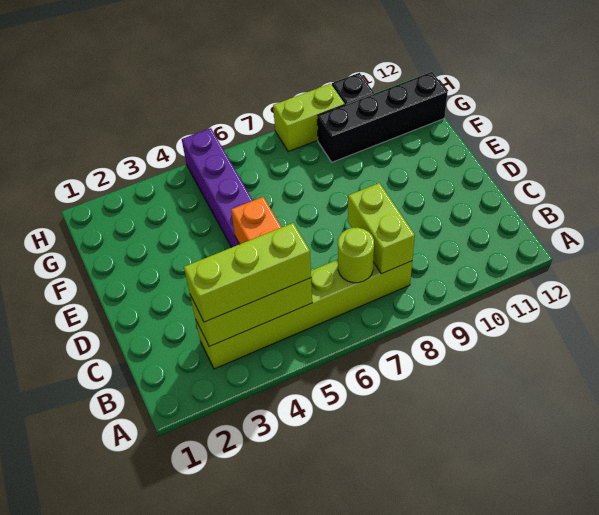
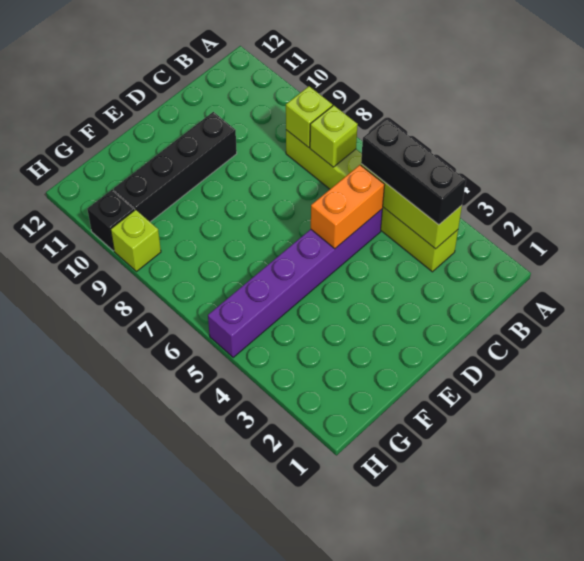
lime brick B3:B5 level 3 -> black brick B3:B5 level 3
lime round brick B7 level 2 -> lime brick B7 level 2
lime brick B8:C8 level 2 -> lime brick B8 level 2
black brick G9:G12 level 1 -> black brick D10:G10 level 1
lime brick H8:H9 level 1 -> lime brick H9 level 1

